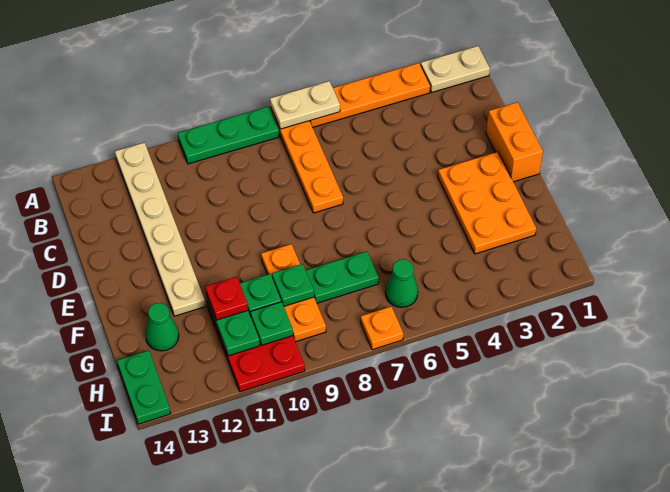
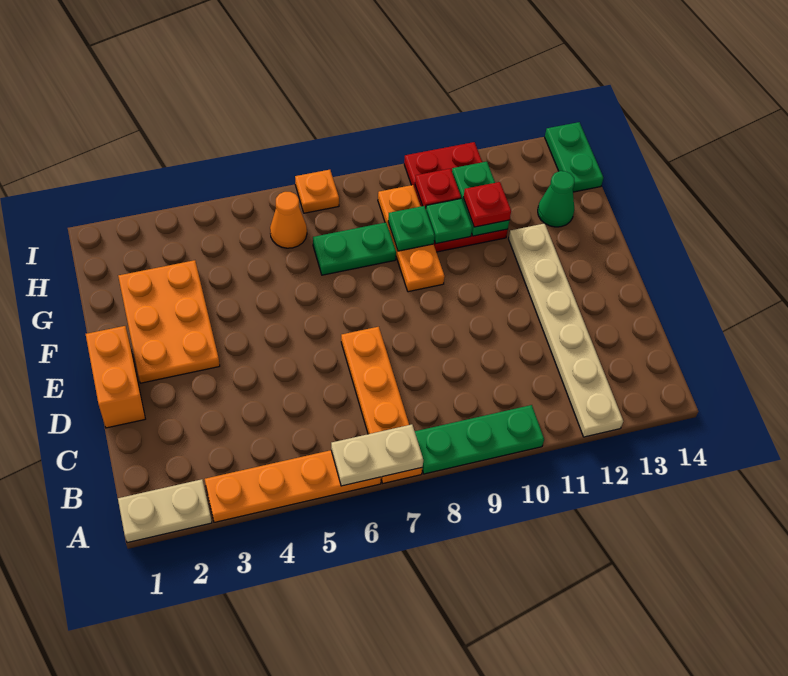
green cone H6 level 1 -> orange cone H6 level 1
green plate H10 level 2 -> red plate H10 level 2

